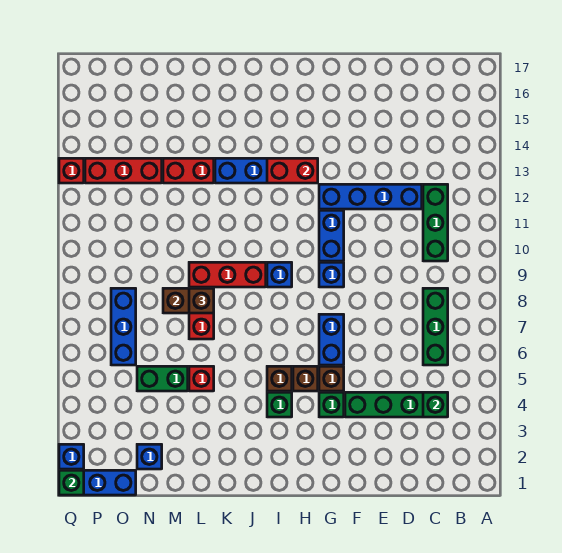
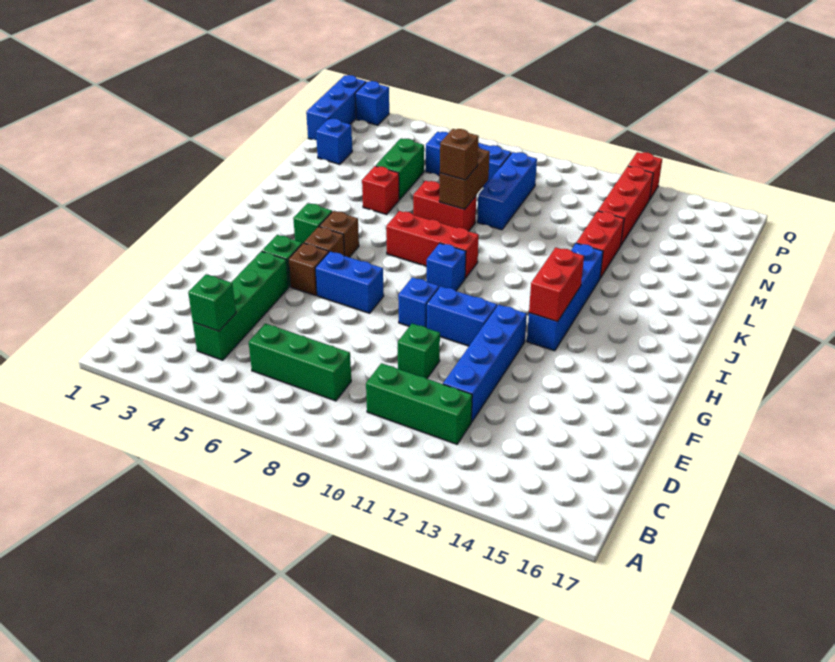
red brick J9:L9 level 1 -> red brick J7:J9 level 1
none -> blue brick M9:O9 level 1
green brick Q1 level 2 -> green brick E10 level 1

